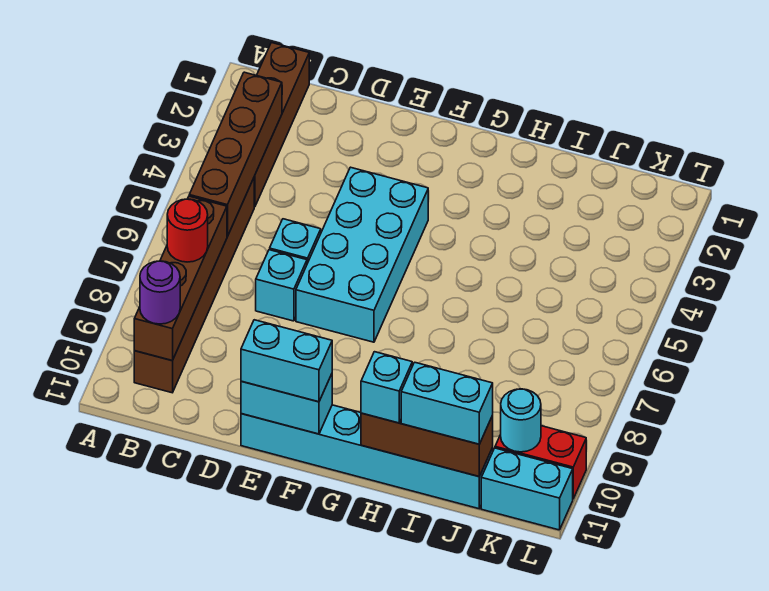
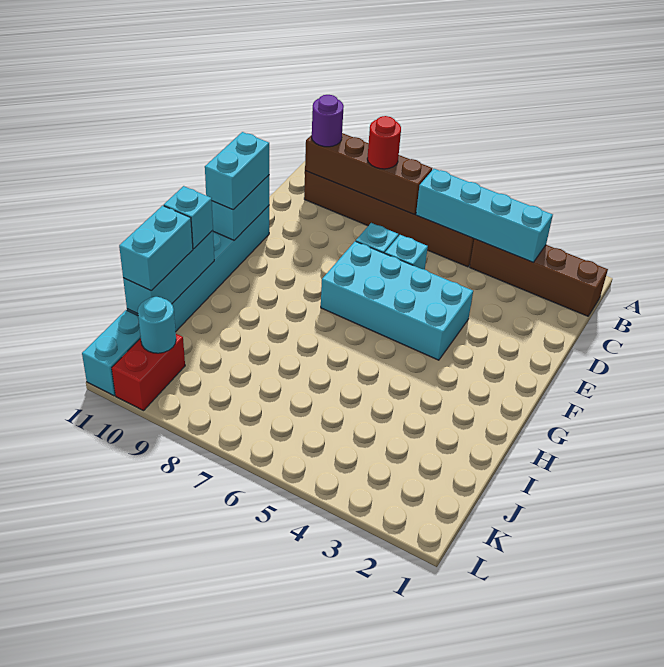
brown brick B3:B6 level 2 -> cyan brick B3:B6 level 2
brown brick H11:J11 level 2 -> cyan brick H11:J11 level 2

